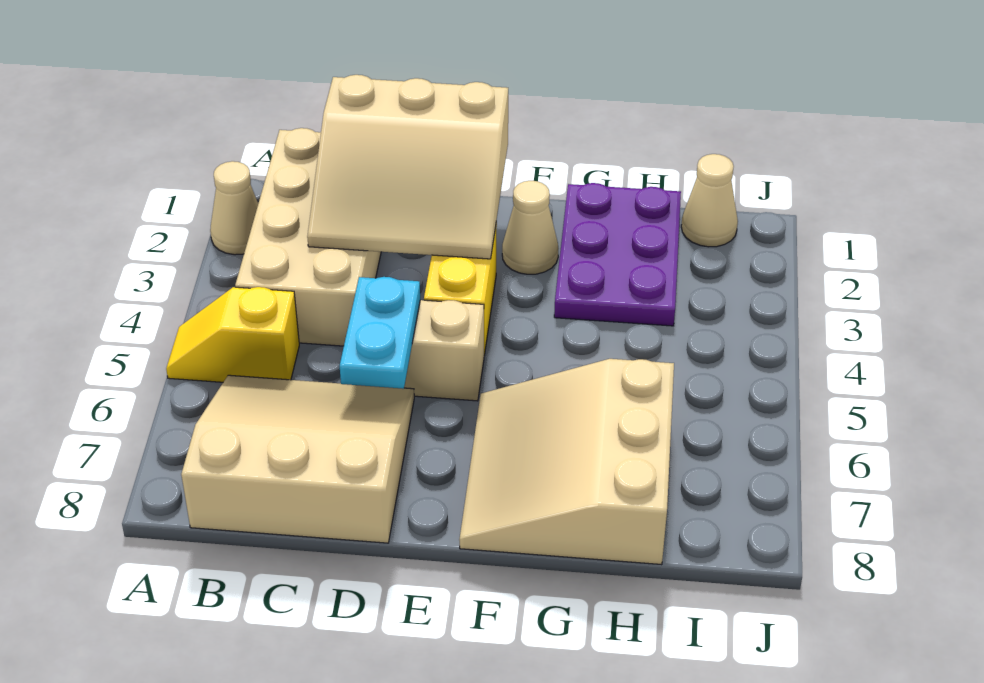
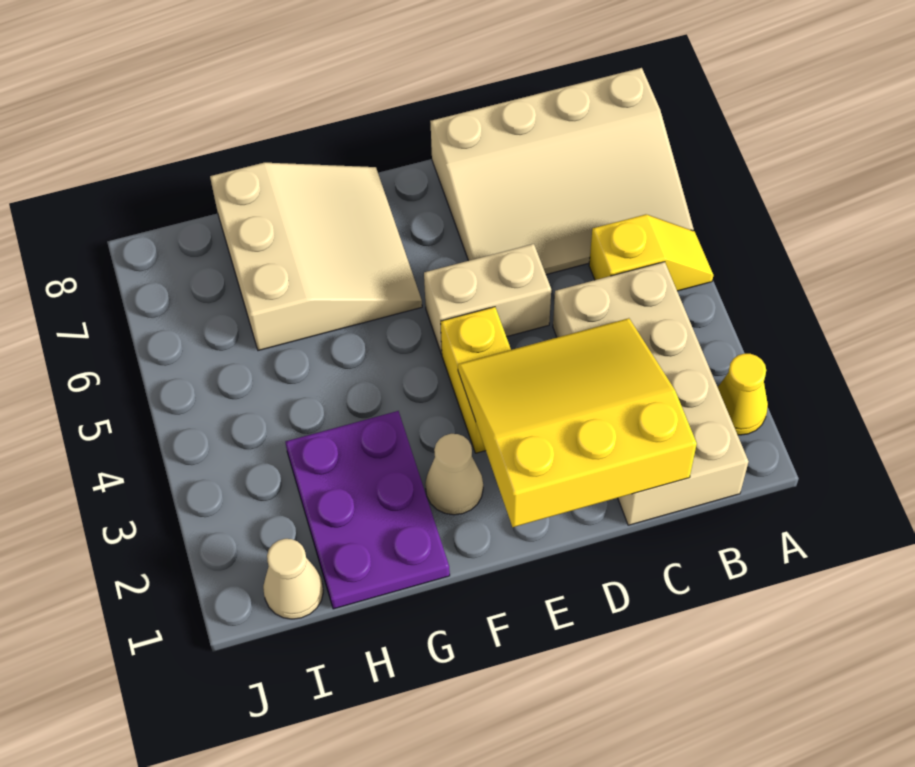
tan cone A2 level 1 -> yellow cone A2 level 1
tan slope B6:D8 level 1 top 8 -> tan slope A6:D8 level 1 top 8
tan slope C1:E3 level 2 top 1 -> yellow slope C1:E3 level 2 top 1
cyan plate D5:D6 level 2 -> none

